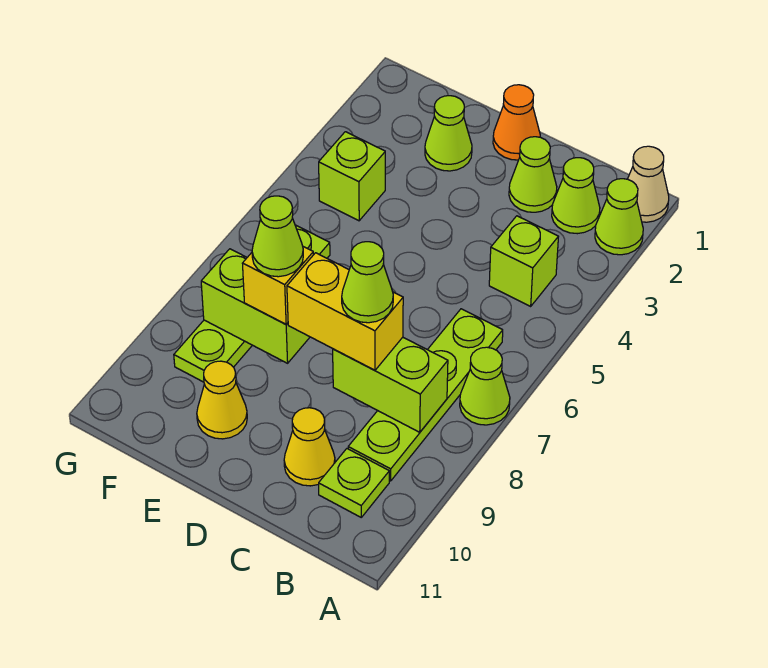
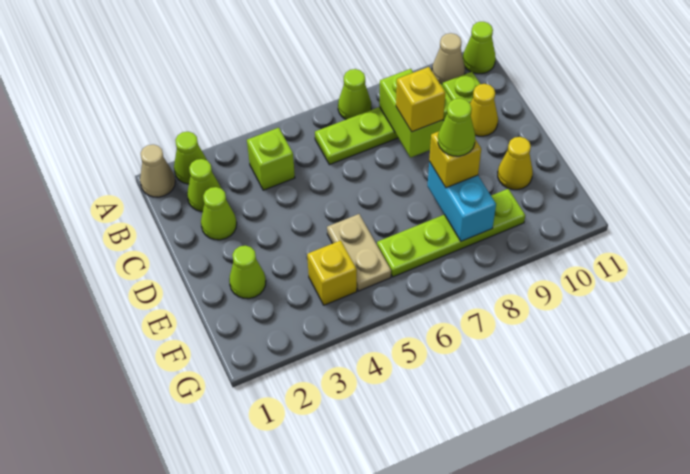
none -> tan cone A10 level 1
yellow brick C8:D8 level 3 -> yellow brick C8 level 3
lime cone C8 level 4 -> lime cone A11 level 1
orange cone D1 level 1 -> none
none -> tan plate E5:F5 level 1
lime brick E8:F8 level 2 -> cyan brick E8:F8 level 2
lime brick F4 level 1 -> yellow brick F4 level 1

